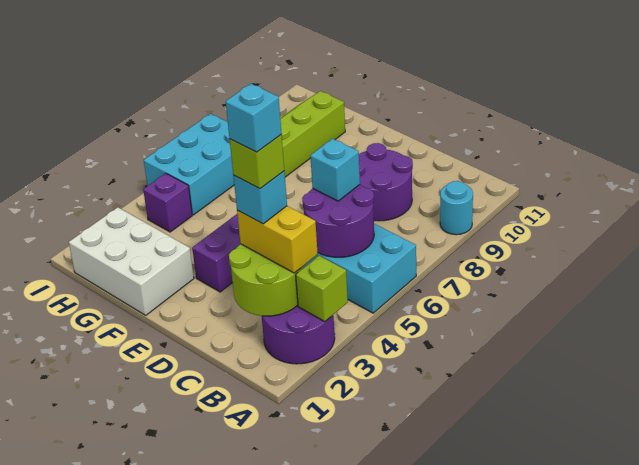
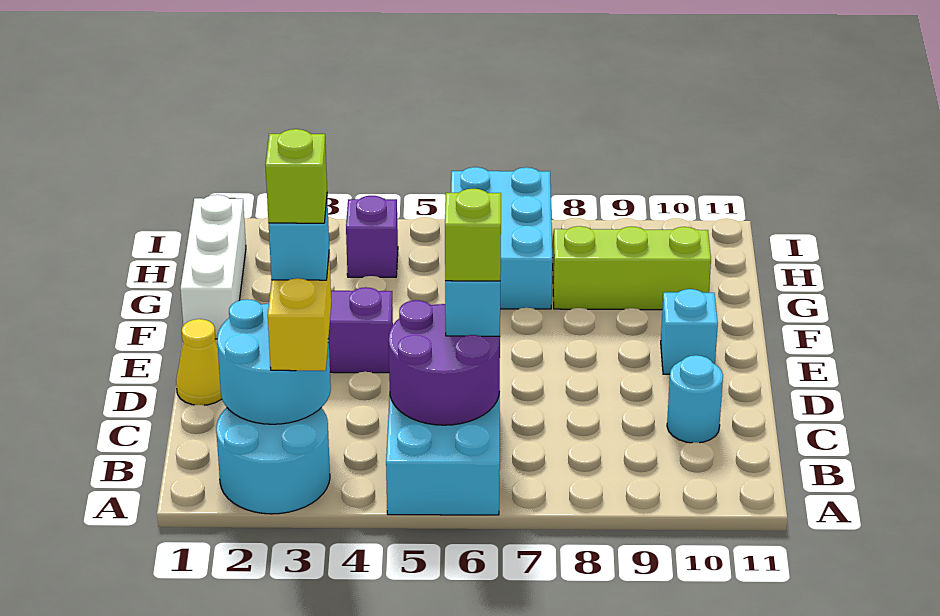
purple round brick A2:B3 level 1 -> cyan round brick A2:B3 level 1
lime brick A3 level 2 -> lime brick C6 level 4
cyan round brick A9 level 1 -> cyan round brick C10 level 1
lime round brick B2:C3 level 2 -> cyan round brick B2:C3 level 2
cyan brick C3 level 6 -> cyan brick E10 level 1
purple round brick C8:D9 level 1 -> none
none -> yellow cone D1 level 1
white brick F1:H2 level 1 -> white brick F1:H1 level 1
cyan brick H5:I7 level 1 -> cyan brick G6:I7 level 1

